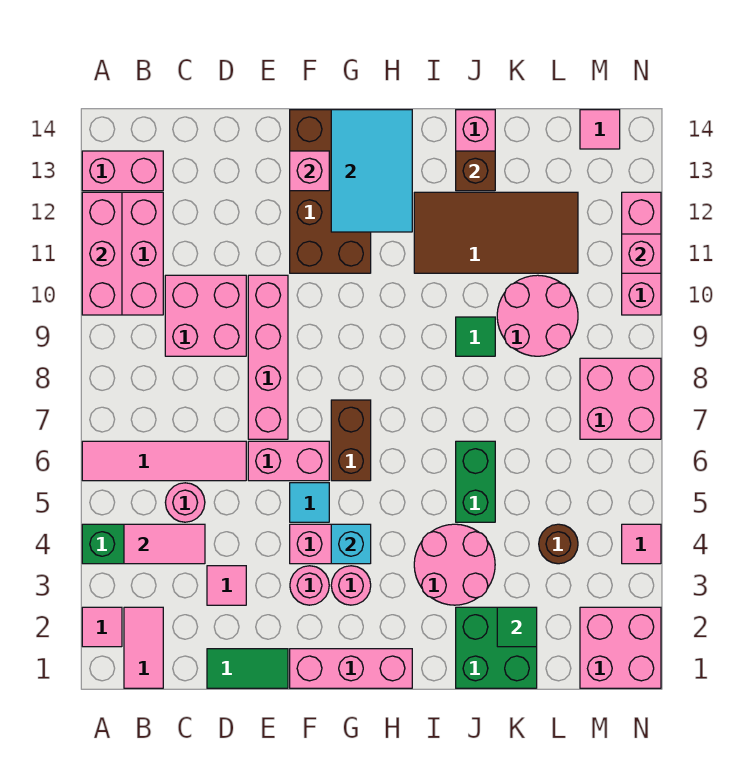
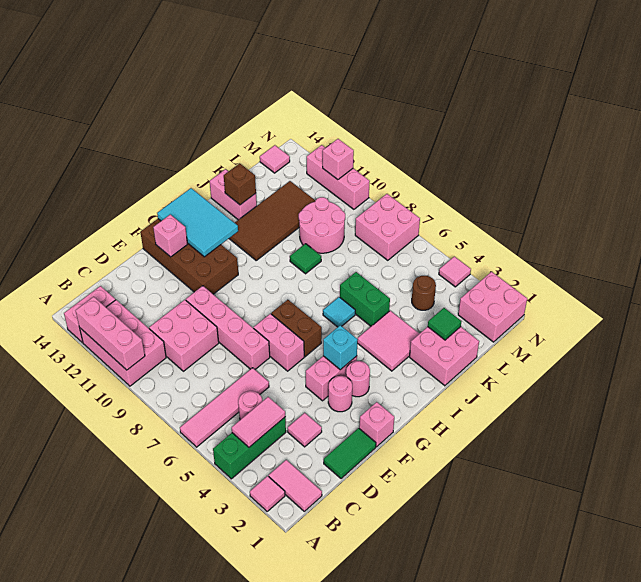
pink brick E6:F6 level 1 -> pink brick F6:F7 level 1
pink brick F1:H1 level 1 -> pink brick F1 level 1
cyan tile F5 level 1 -> cyan tile I6 level 1
pink round brick I3:J4 level 1 -> pink tile I3:J4 level 1
green brick J1:K2 level 1 -> pink brick J1:K2 level 1

